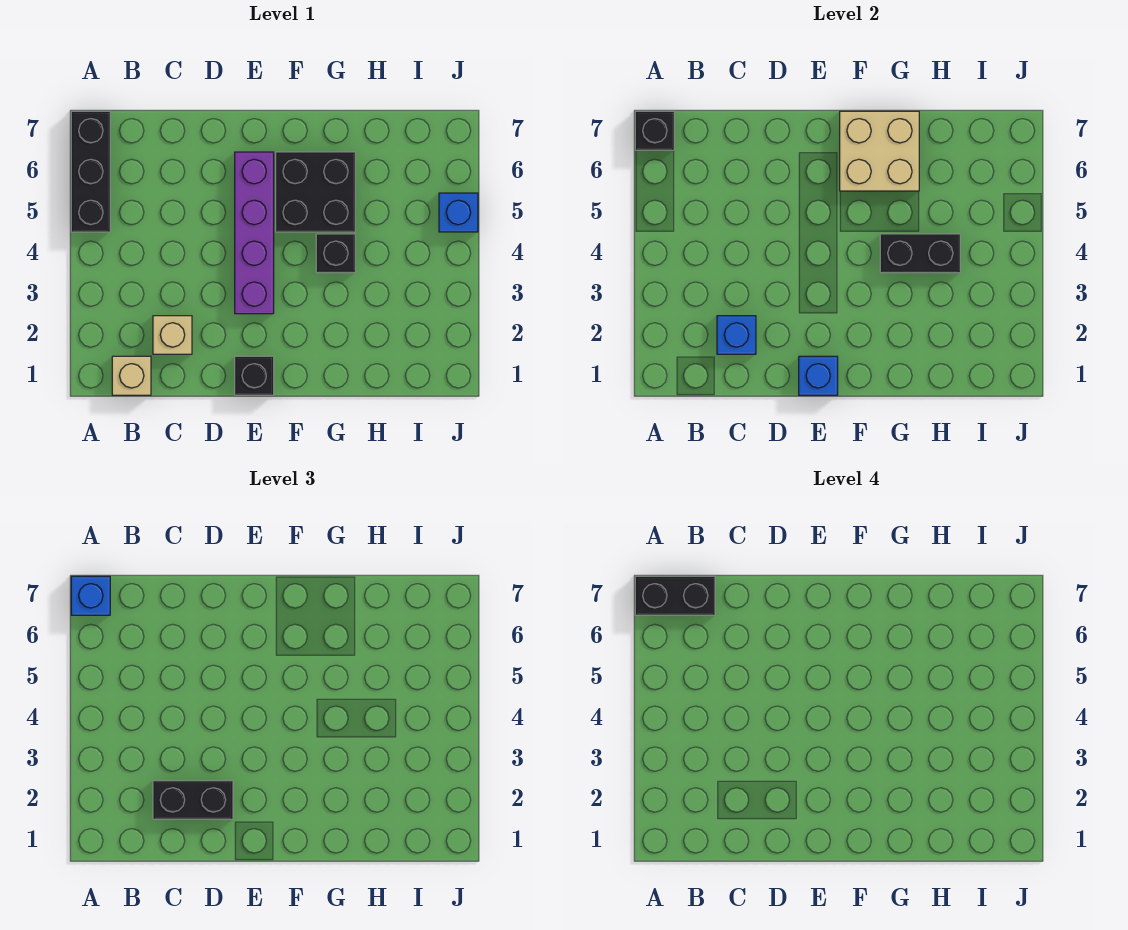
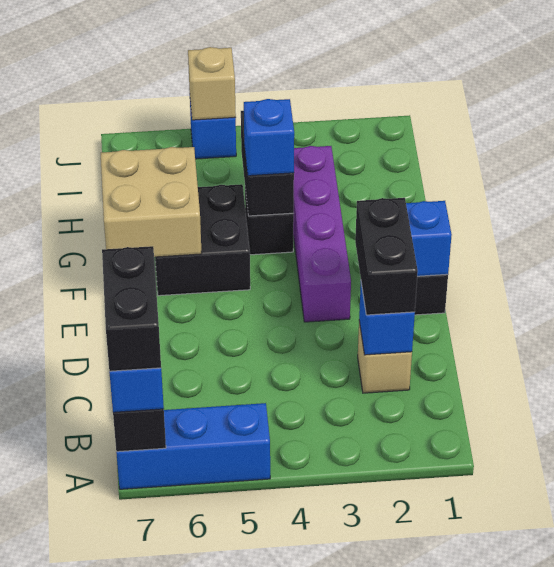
black brick A5:A7 level 1 -> blue brick A5:A7 level 1
tan brick B1 level 1 -> tan brick J5 level 2
purple brick E3:E6 level 1 -> purple brick E3:H3 level 1
none -> blue brick G4 level 3

